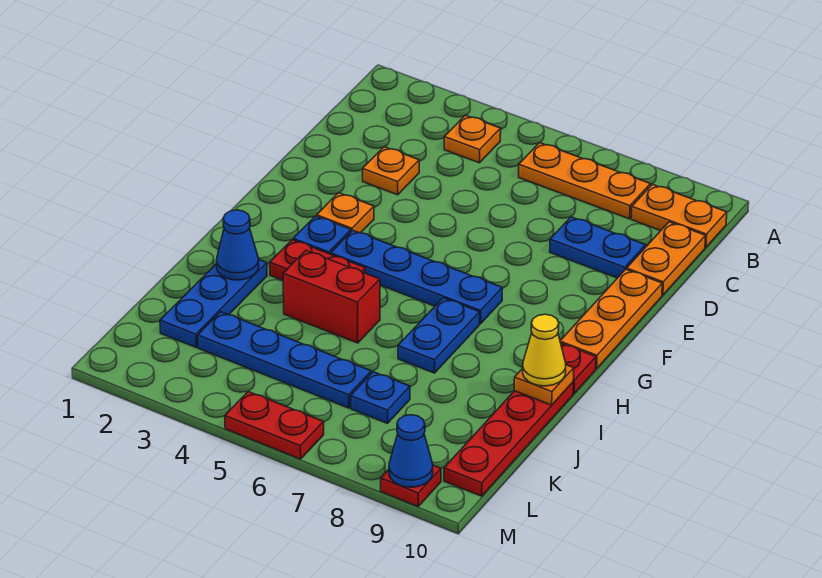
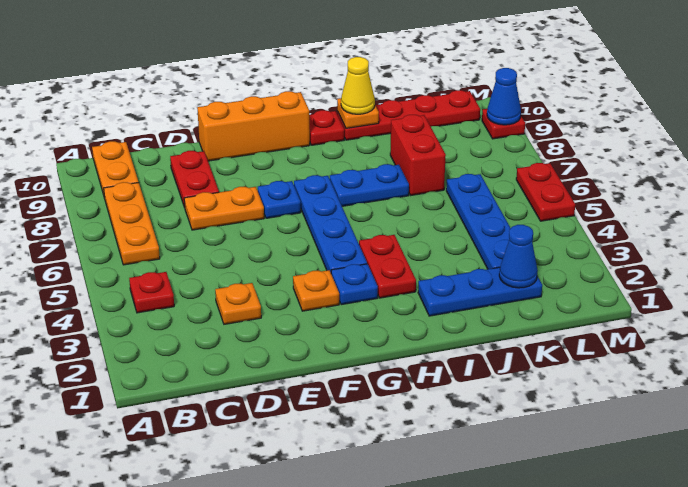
orange plate B4 level 1 -> red plate B4 level 1
orange plate C10:D10 level 1 -> orange plate D7:E7 level 1
blue plate D8:D9 level 1 -> red plate D8:D9 level 1
orange plate E10:G10 level 1 -> orange brick E10:G10 level 1
blue cone I2 level 2 -> blue cone K2 level 2
red brick I4:I5 level 1 -> red brick J7:J8 level 1
blue plate K7 level 1 -> blue plate F7 level 1

